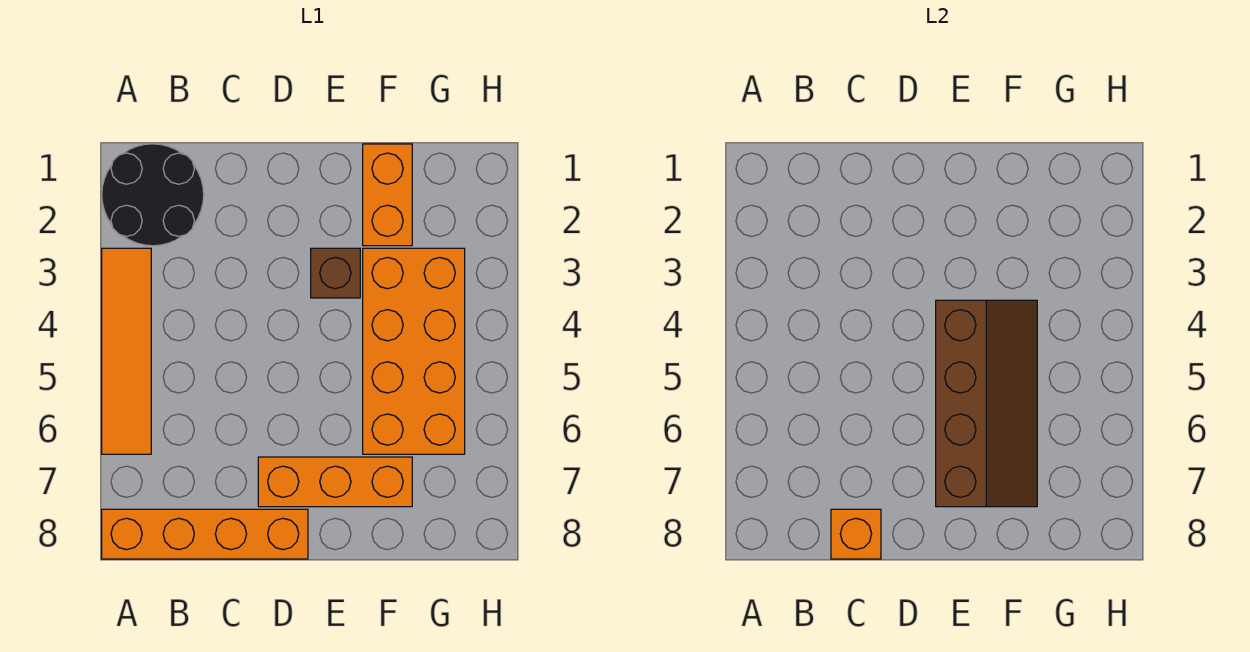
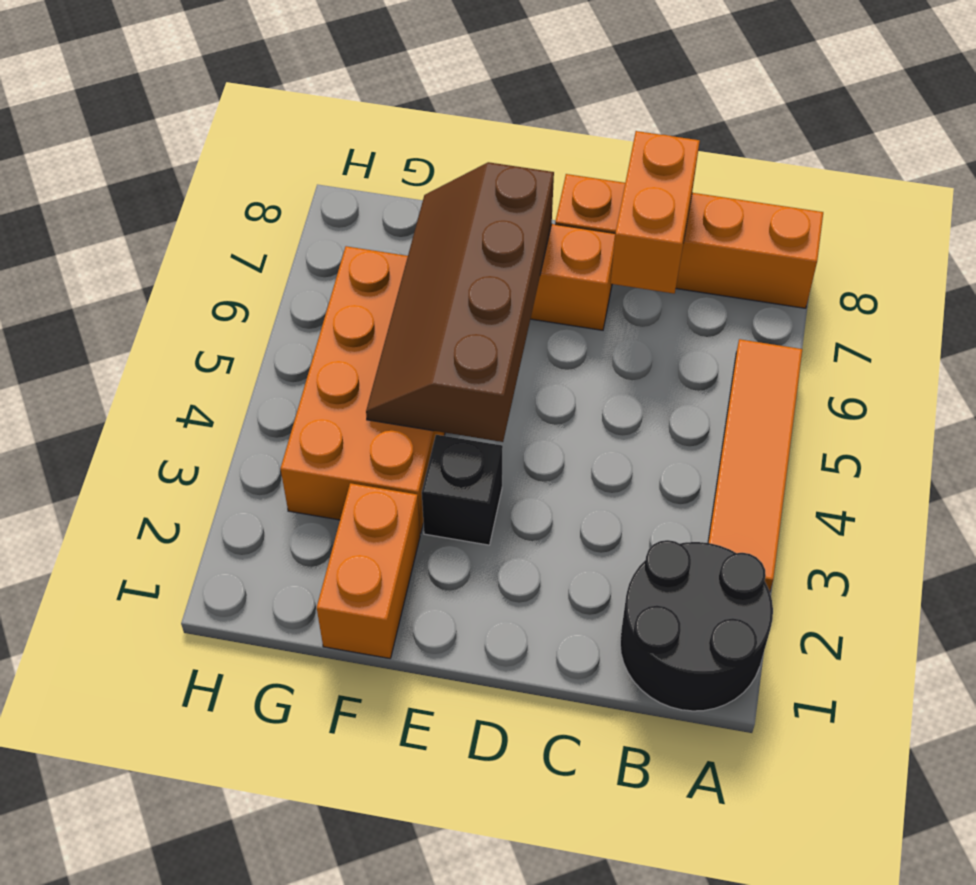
orange brick C8 level 2 -> orange brick C7:C8 level 2
brown brick E3 level 1 -> black brick E3 level 1

